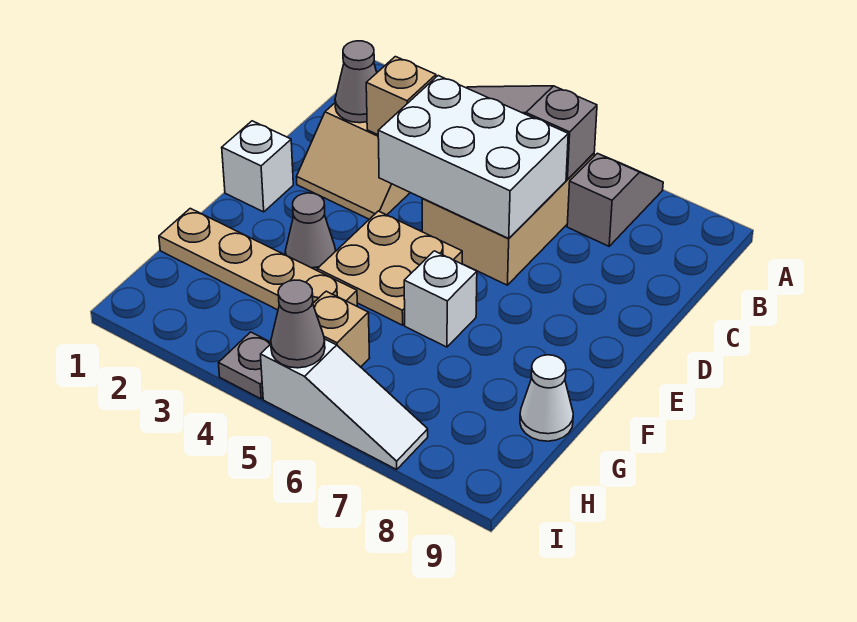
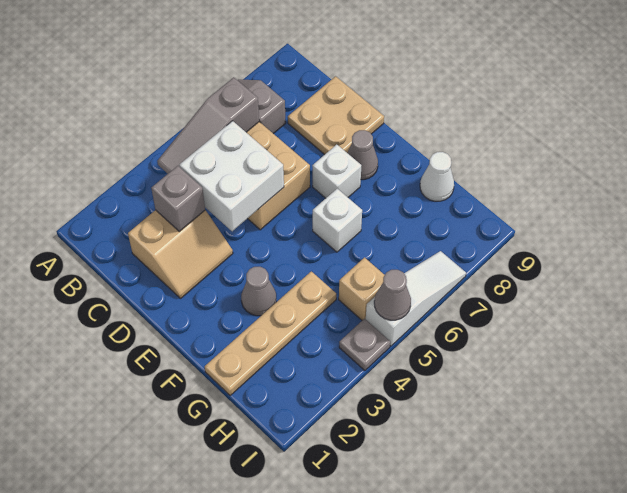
grey cone C2 level 2 -> grey cone E8 level 1
tan brick C3 level 2 -> grey brick C3 level 2
white brick C4:D6 level 2 -> white brick C4:D5 level 2
white brick E1 level 1 -> white brick E7 level 1
tan plate E4:F5 level 1 -> tan plate C8:D9 level 1

